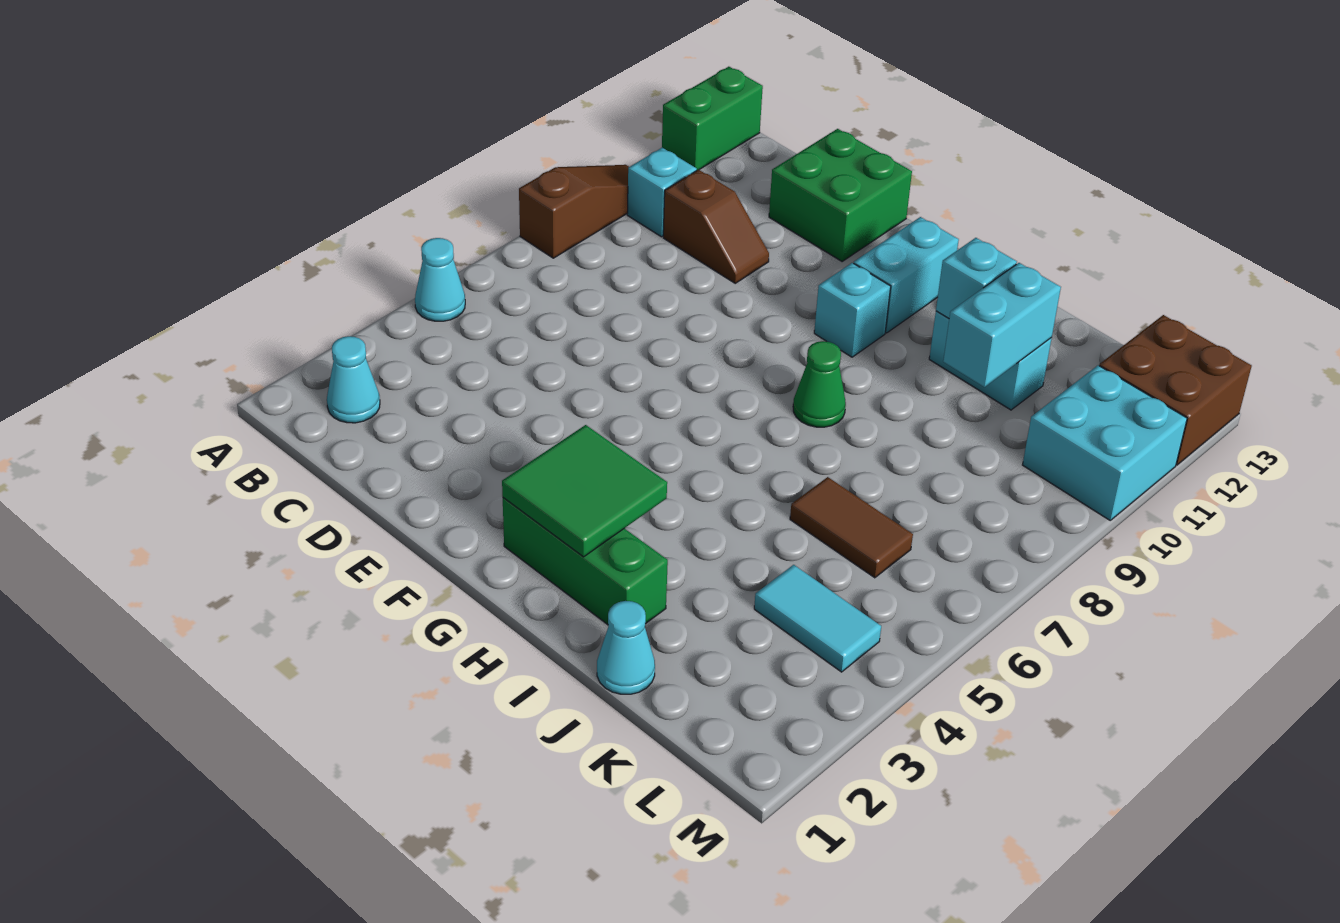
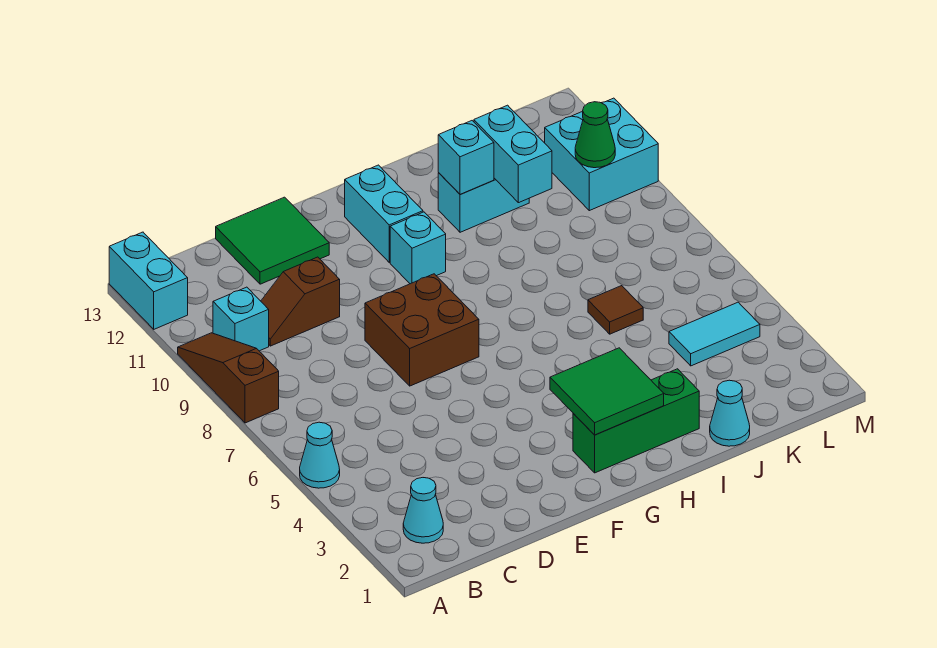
green brick A12:A13 level 1 -> cyan brick A12:A13 level 1
brown slope C10:D10 level 1 top C -> brown slope C10:D10 level 1 top D
green brick D12:E13 level 1 -> green tile D12:E13 level 1
green cone H8 level 1 -> green cone L10 level 2
brown tile J6:K6 level 1 -> brown tile J6 level 1
brown brick L12:M13 level 1 -> brown brick E7:F8 level 1

